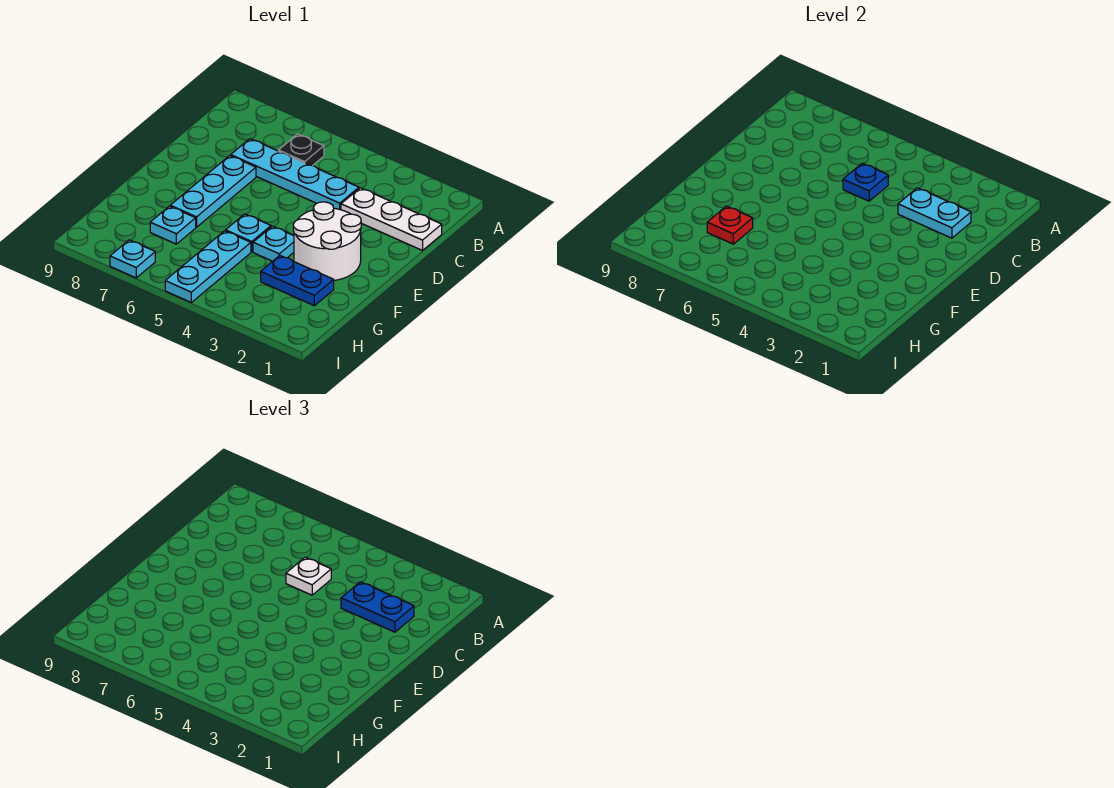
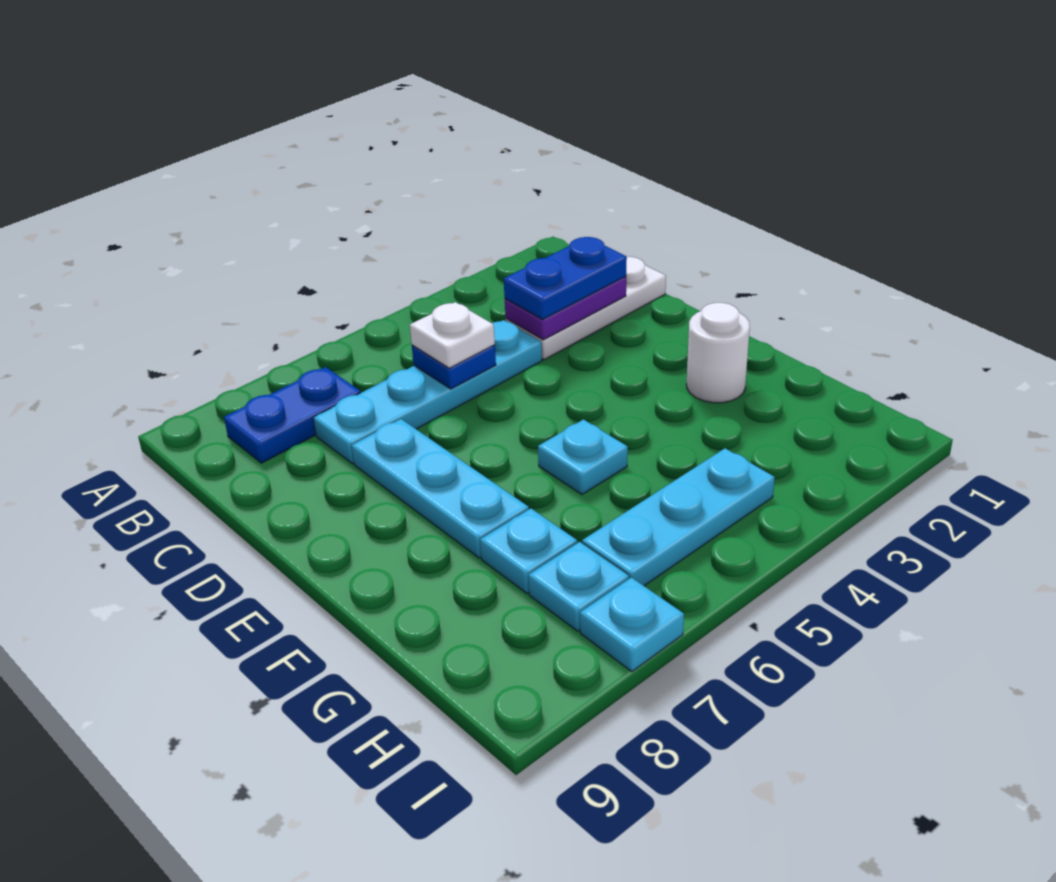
black plate B6 level 1 -> none
cyan plate C2:C3 level 2 -> purple plate C2:C3 level 2
white round brick E2:F3 level 1 -> white round brick F2 level 1
cyan plate F4 level 1 -> cyan plate H7 level 1
blue plate G2:G3 level 1 -> blue plate B7:B8 level 1
cyan plate G5:I5 level 1 -> cyan plate H4:H6 level 1
red plate G7 level 2 -> none

